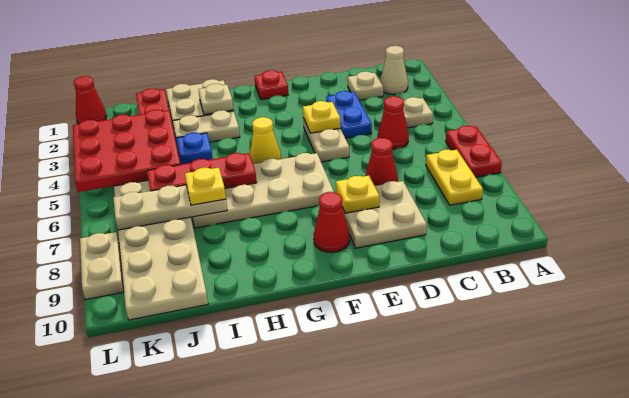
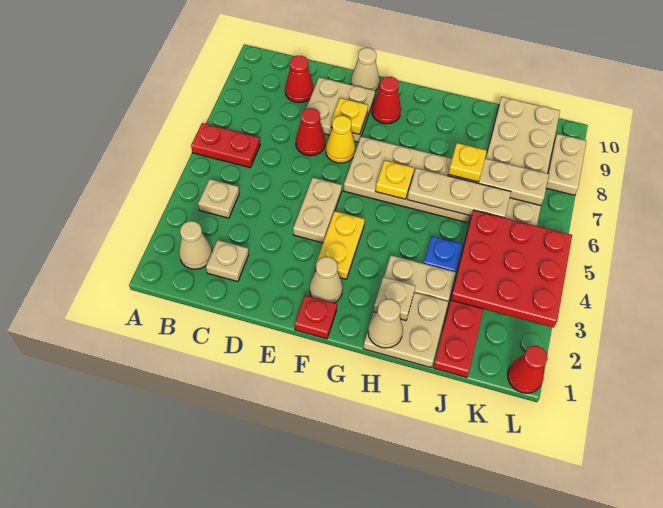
red plate A6:A7 level 1 -> red plate A6:B6 level 1
yellow plate B7:B8 level 1 -> yellow plate F3:F4 level 1
red cone C5 level 1 -> red cone C9 level 1
blue plate D3:D4 level 1 -> none
yellow plate E4 level 2 -> yellow plate G6 level 2
none -> tan cone E10 level 1
none -> tan cone F2 level 1
yellow cone G5 level 1 -> yellow cone E7 level 1
none -> tan cone H1 level 2
red plate H6:J6 level 2 -> tan plate H6:J6 level 2

